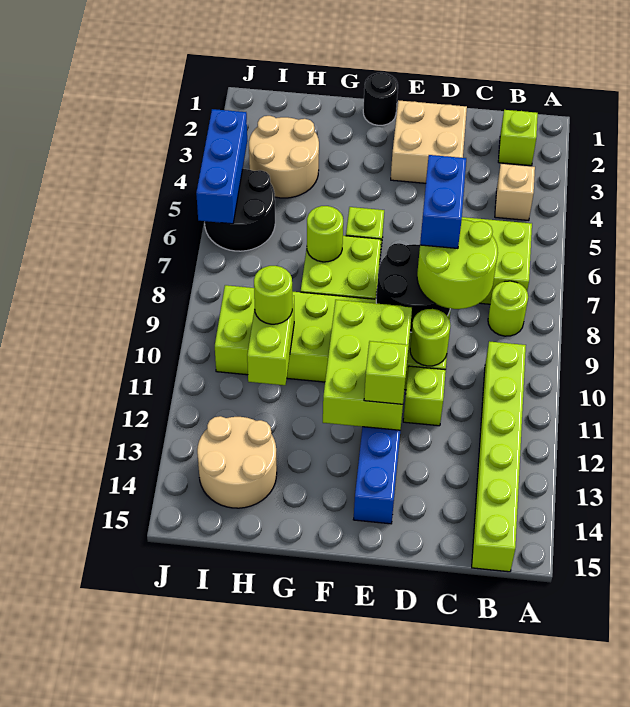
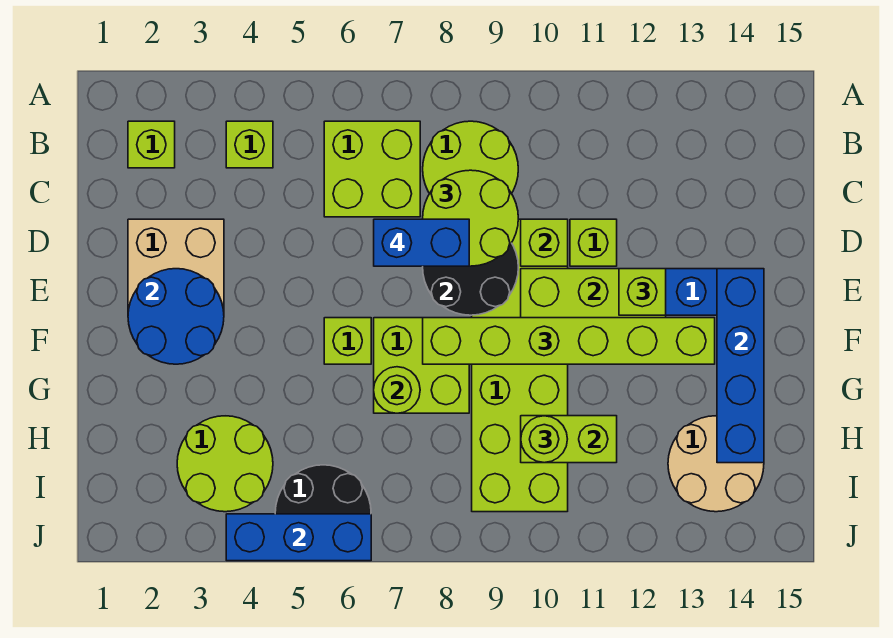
tan brick B4 level 1 -> lime brick B4 level 1
lime round brick B8 level 1 -> lime round brick B8:C9 level 1
lime brick B10:B15 level 1 -> lime brick F8:F13 level 3
lime round brick D10 level 2 -> lime brick D10 level 2
none -> blue round brick E2:F3 level 2
none -> blue brick E14:H14 level 2
black round brick F1 level 1 -> none
tan round brick H3:I4 level 1 -> lime round brick H3:I4 level 1

